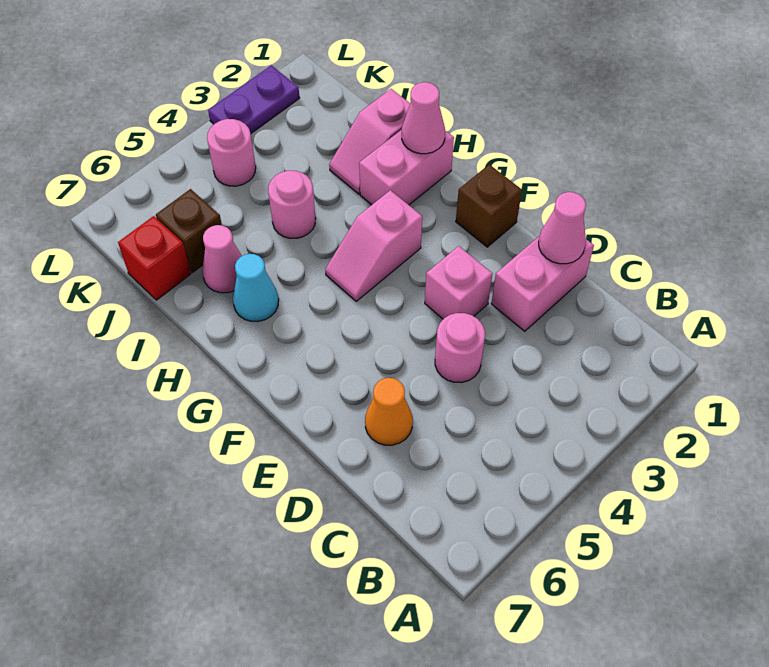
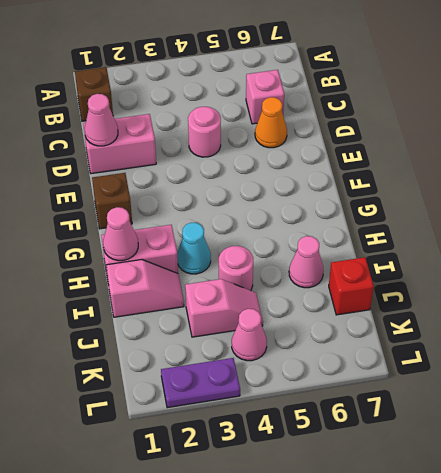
pink brick E3 level 1 -> pink brick C6 level 1
pink slope G3:G4 level 1 top 3 -> pink slope J3:J4 level 1 top 3
cyan cone H6 level 1 -> cyan cone H3 level 1
brown brick J6 level 1 -> brown brick B1 level 1
pink round brick K4 level 1 -> pink cone K4 level 1

